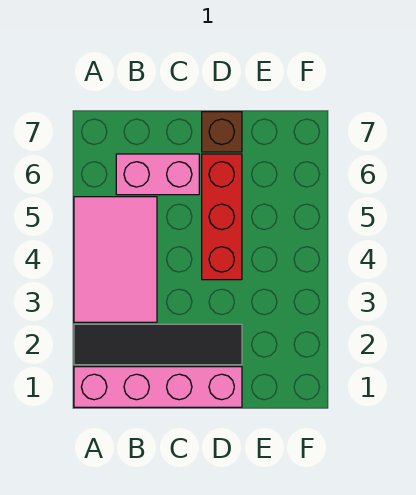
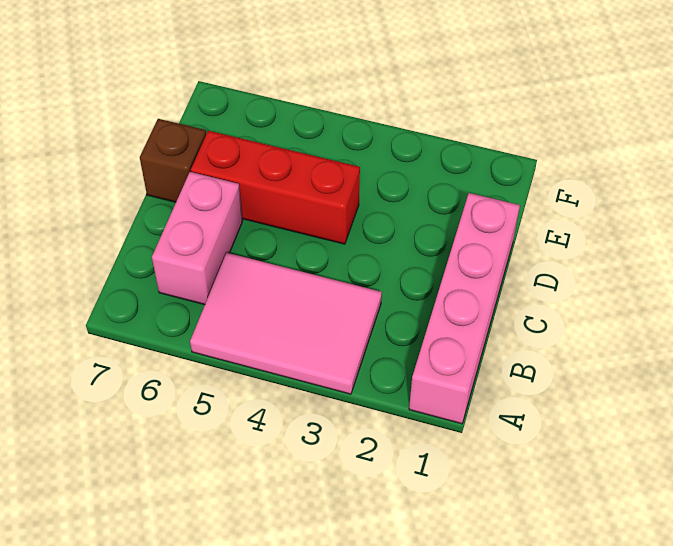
black tile A2:D2 level 1 -> none

